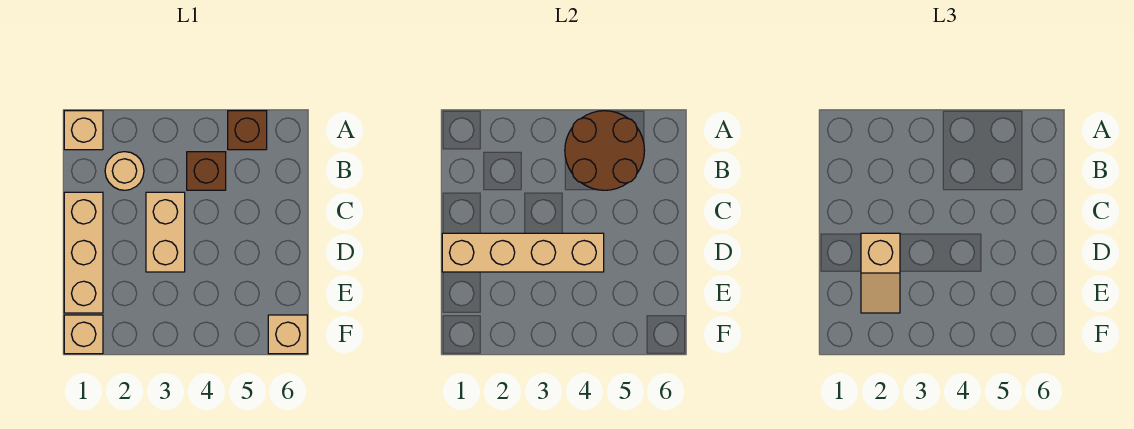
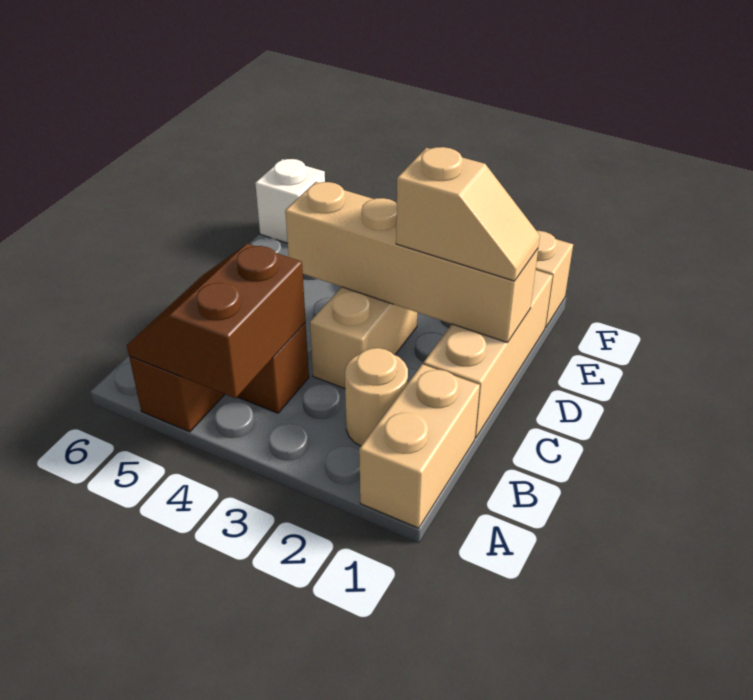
tan brick A1 level 1 -> tan brick A1:B1 level 1
brown round brick A4:B5 level 2 -> brown slope A4:B5 level 2 top 4
tan slope D2:E2 level 3 top D -> tan slope D1:D2 level 3 top 2
tan brick F6 level 1 -> white brick F6 level 1

